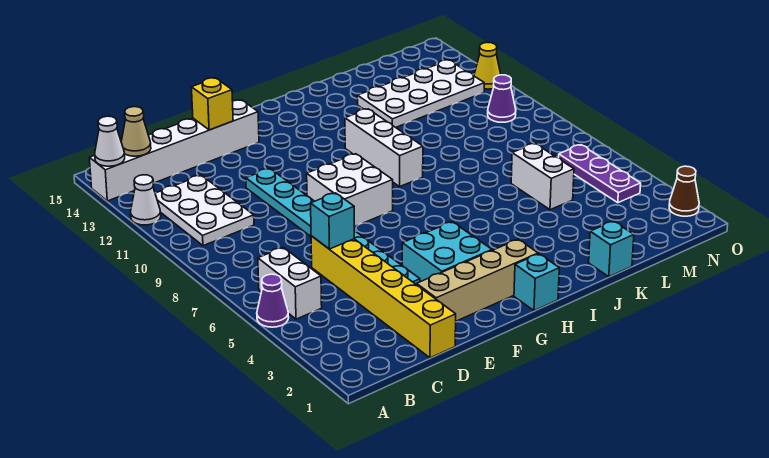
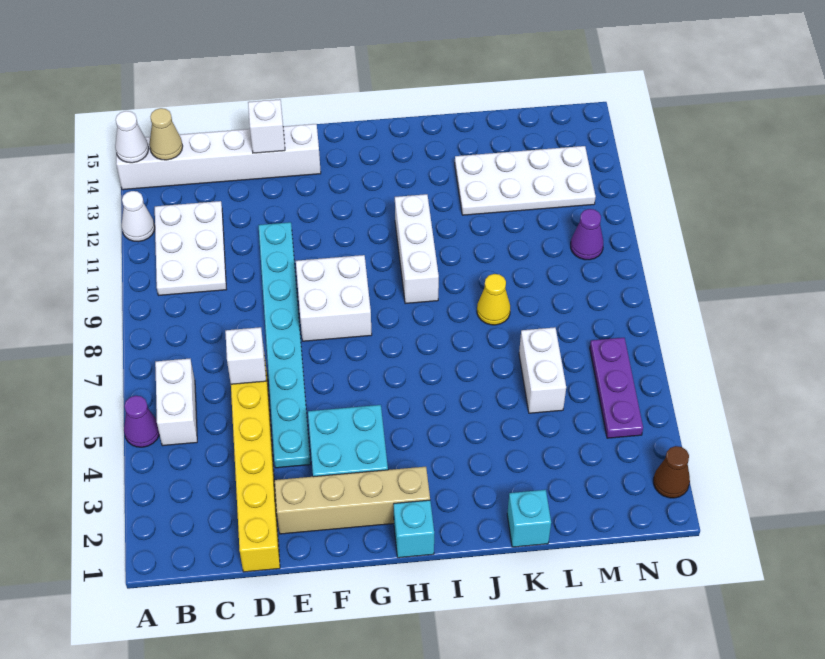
cyan brick D6 level 2 -> white brick D6 level 2
yellow brick E14 level 2 -> white brick E14 level 2
yellow cone O12 level 1 -> yellow cone K8 level 1

